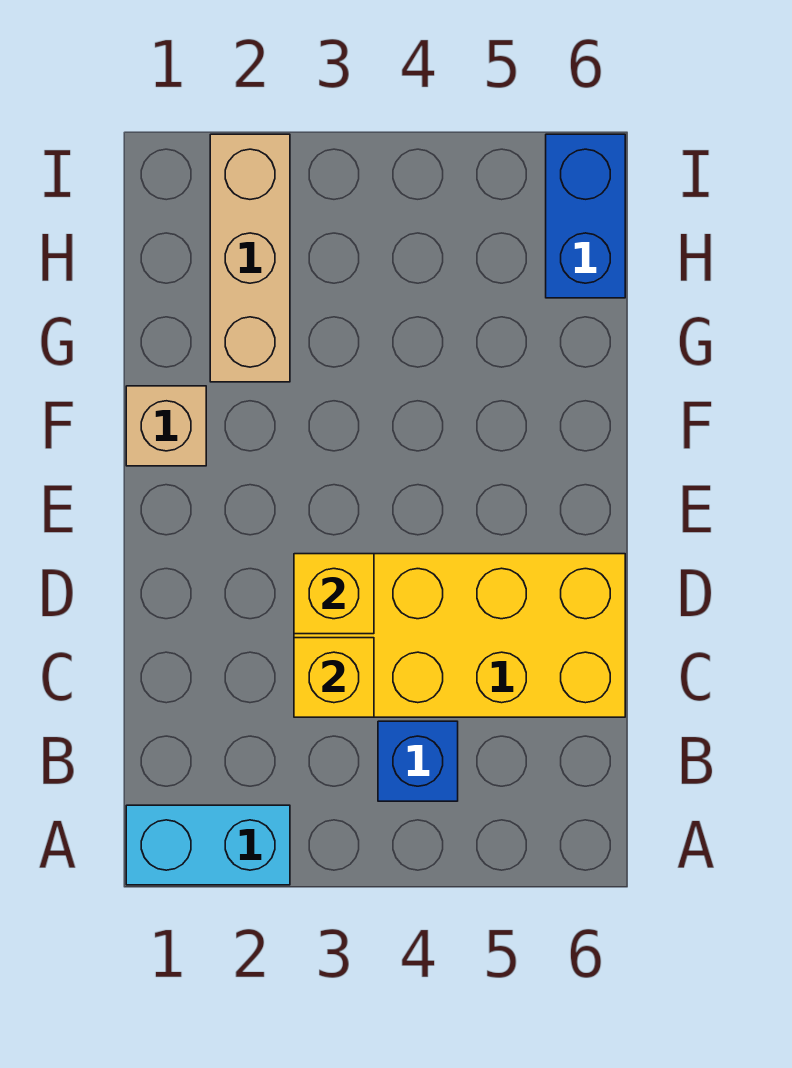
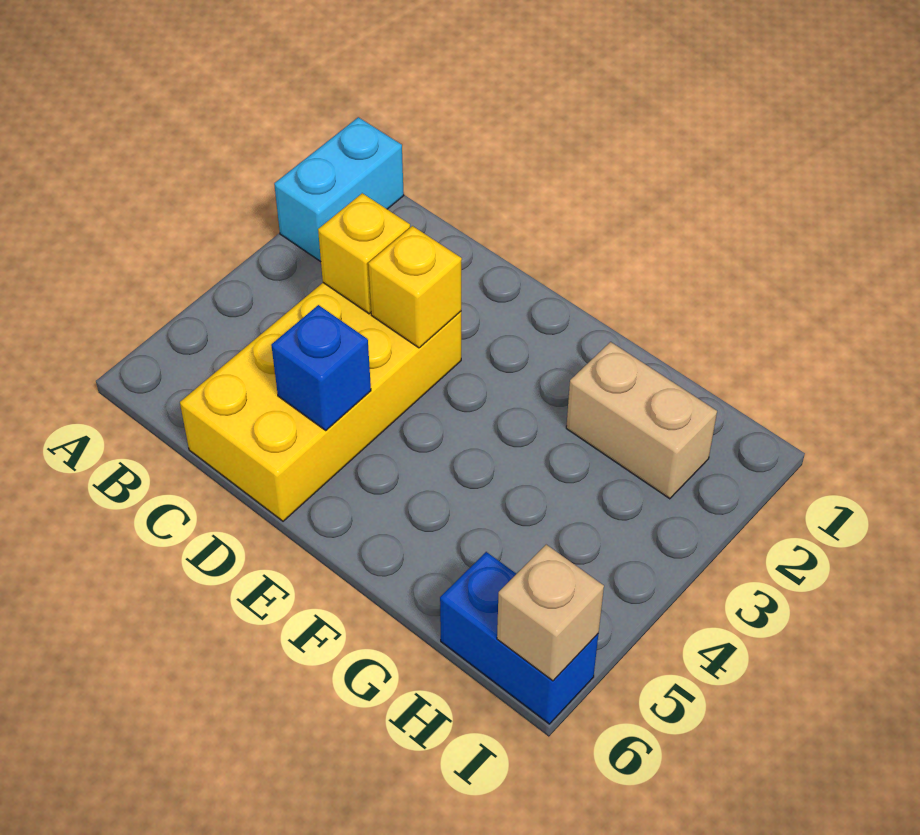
blue brick B4 level 1 -> blue brick D5 level 2
tan brick F1 level 1 -> tan brick I6 level 2
tan brick G2:I2 level 1 -> tan brick G2:H2 level 1

